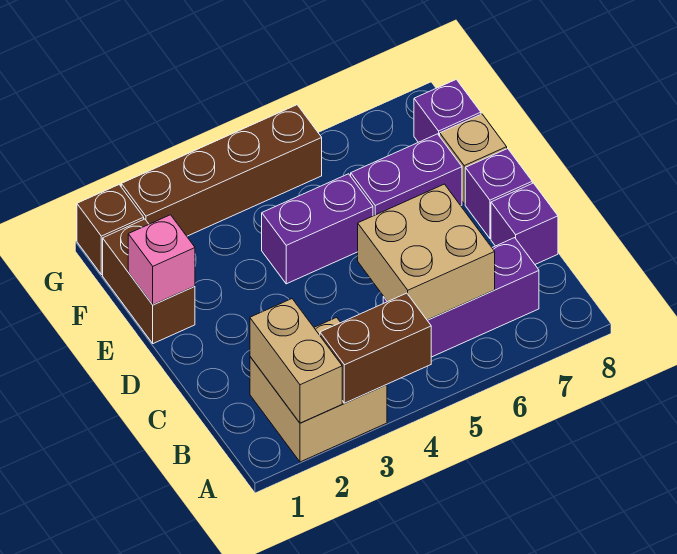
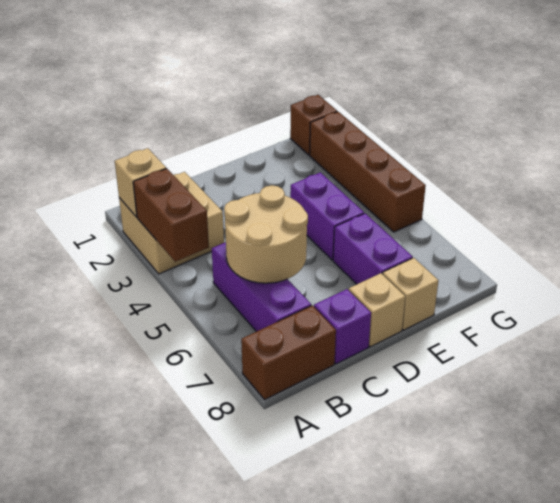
tan brick A2:B2 level 2 -> tan brick A2 level 2
tan brick B5:C6 level 2 -> tan round brick B5:C6 level 2
purple brick D8 level 1 -> tan brick D8 level 1
brown brick E1:F1 level 1 -> brown brick A8:B8 level 1
pink brick E1 level 2 -> none
purple brick F8 level 1 -> none

